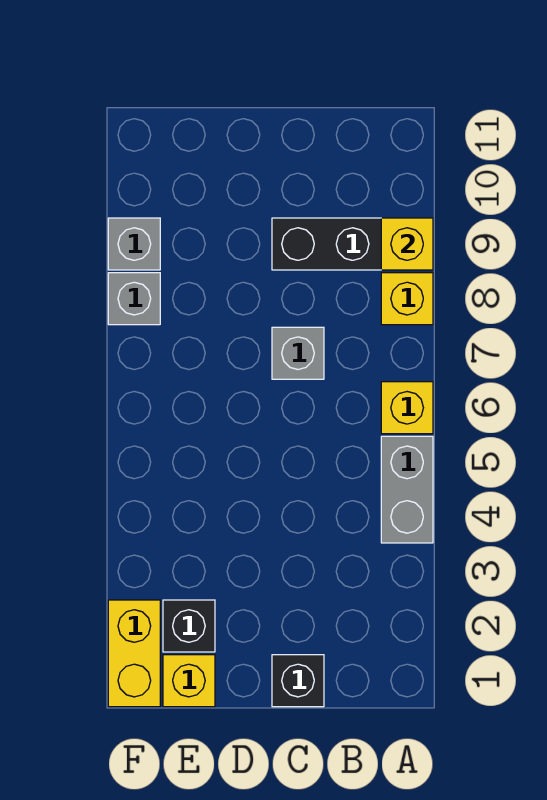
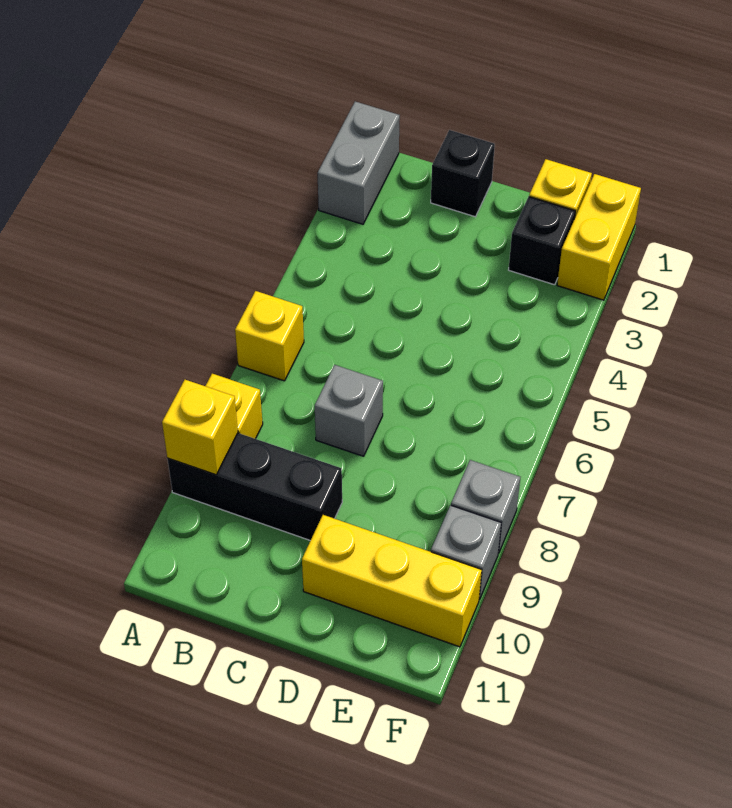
grey brick A4:A5 level 1 -> grey brick A1:A2 level 1
none -> yellow brick D10:F10 level 1

